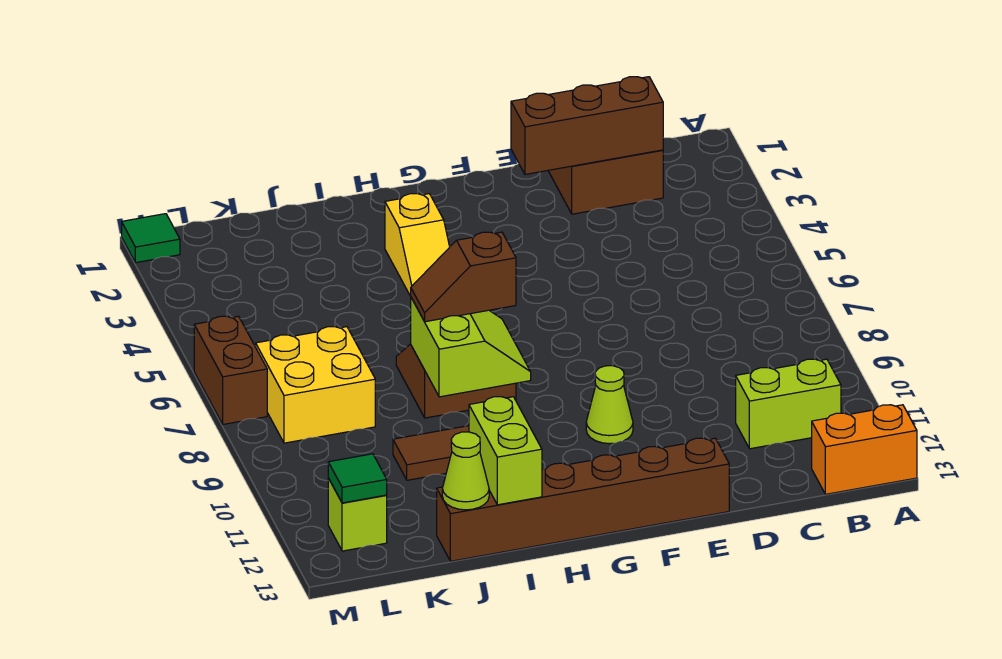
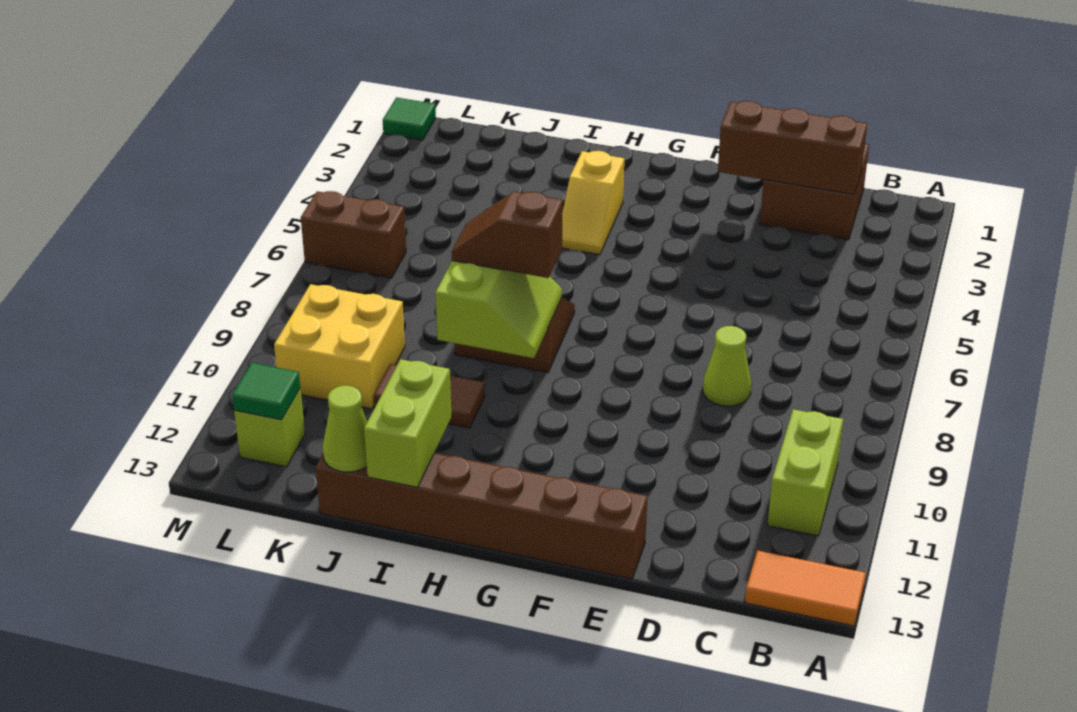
orange brick A13:B13 level 1 -> orange tile A13:B13 level 1
lime brick B11:C11 level 1 -> lime brick B10:B11 level 1
lime cone F10 level 1 -> lime cone D8 level 1
yellow brick K7:L8 level 1 -> yellow brick K9:L10 level 1
brown brick M6:M7 level 1 -> brown brick L6:M6 level 1

